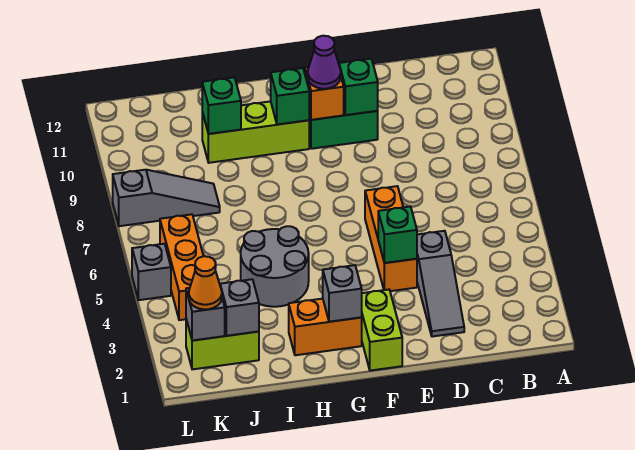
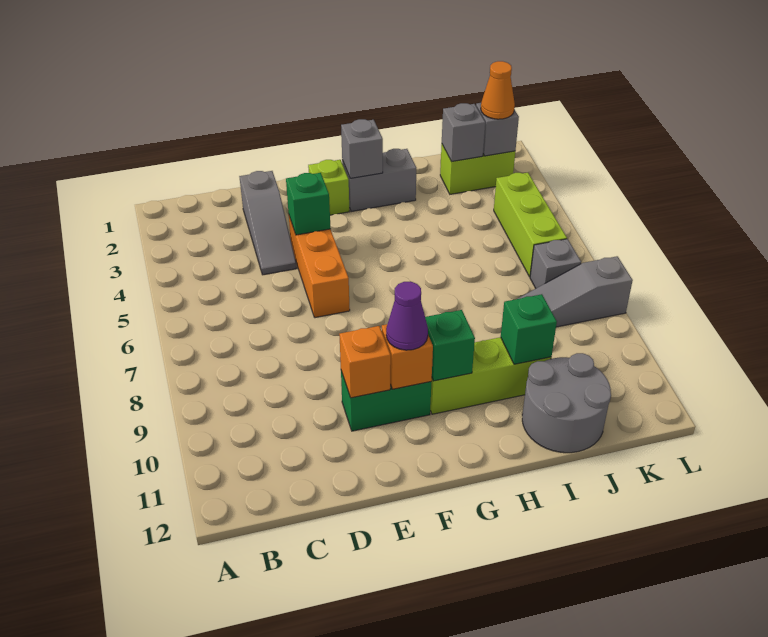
grey slope D2:D4 level 1 top 4 -> grey slope D2:D4 level 1 top 2
green brick E10 level 2 -> orange brick E10 level 2
lime brick F1:F2 level 1 -> lime brick F2 level 1
orange brick G2:H2 level 1 -> grey brick G2:H2 level 1
grey round brick H4:I5 level 1 -> grey round brick I11:J12 level 1
orange brick K4:K6 level 1 -> lime brick K4:K6 level 1
grey brick L5 level 1 -> grey brick K7 level 1

